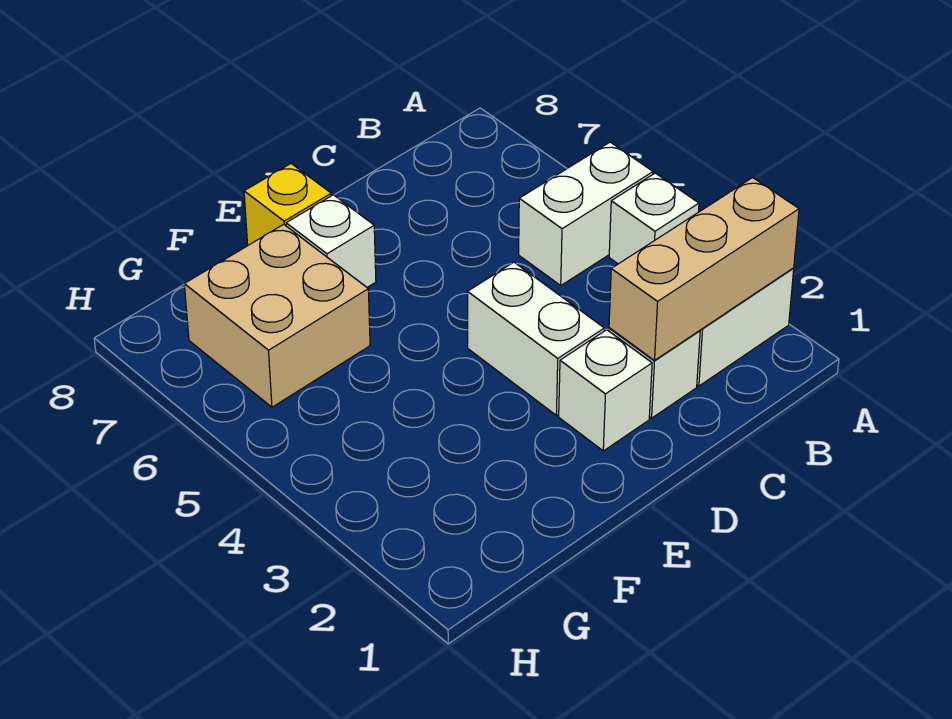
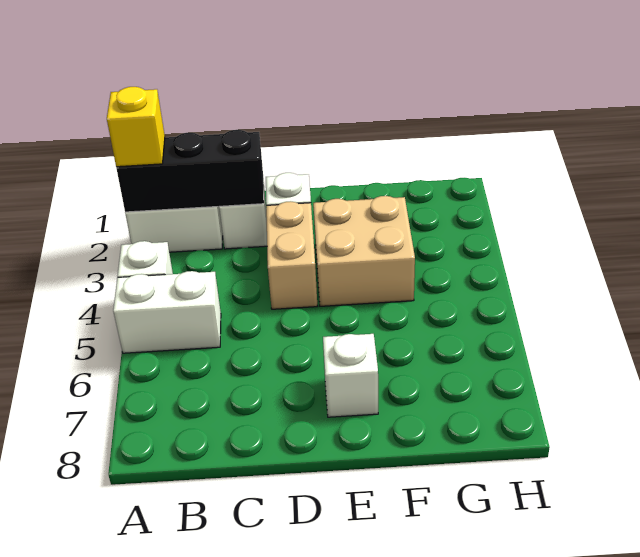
tan brick A2:C2 level 2 -> black brick A2:C2 level 2
white brick D3:D4 level 1 -> tan brick D3:D4 level 1
yellow brick E8 level 1 -> yellow brick A2 level 3
tan brick F6:G7 level 1 -> tan brick E3:F4 level 1

